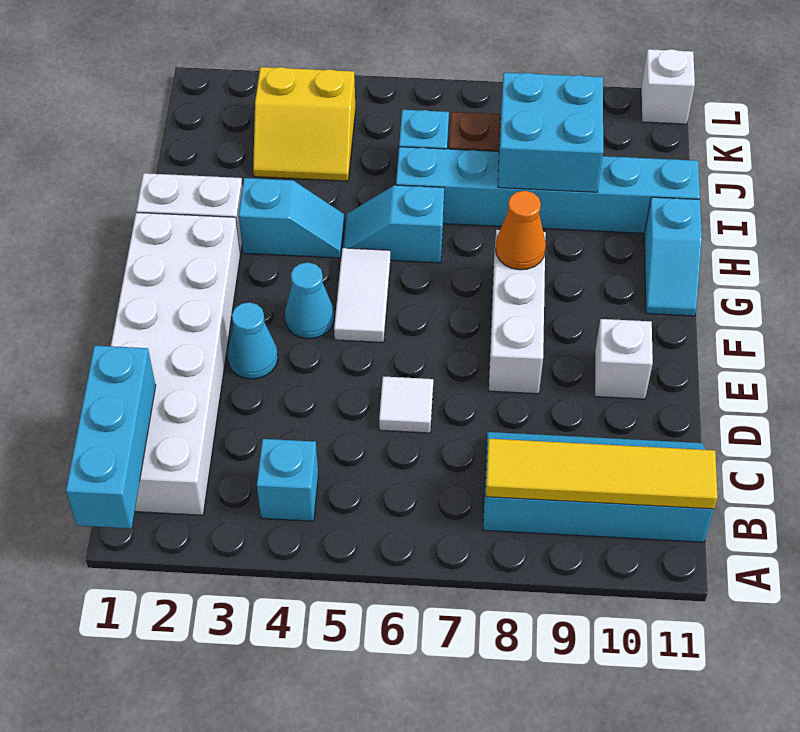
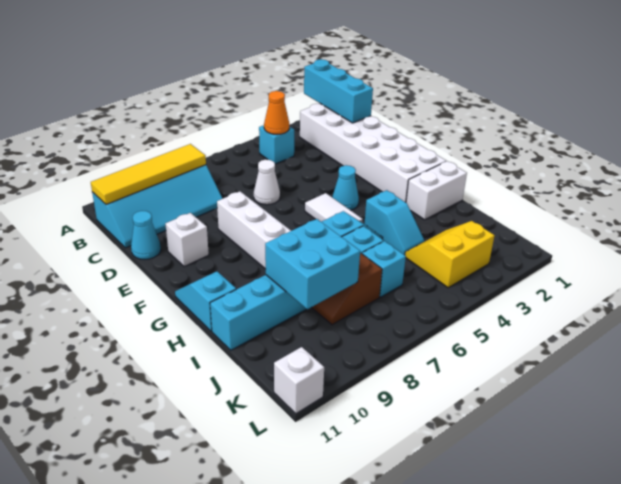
white tile D6 level 1 -> white cone D6 level 1
cyan cone E3 level 1 -> cyan cone D11 level 1
orange cone G8 level 2 -> orange cone B4 level 2
cyan slope H3:H4 level 1 top 3 -> cyan slope H4:I4 level 1 top H

